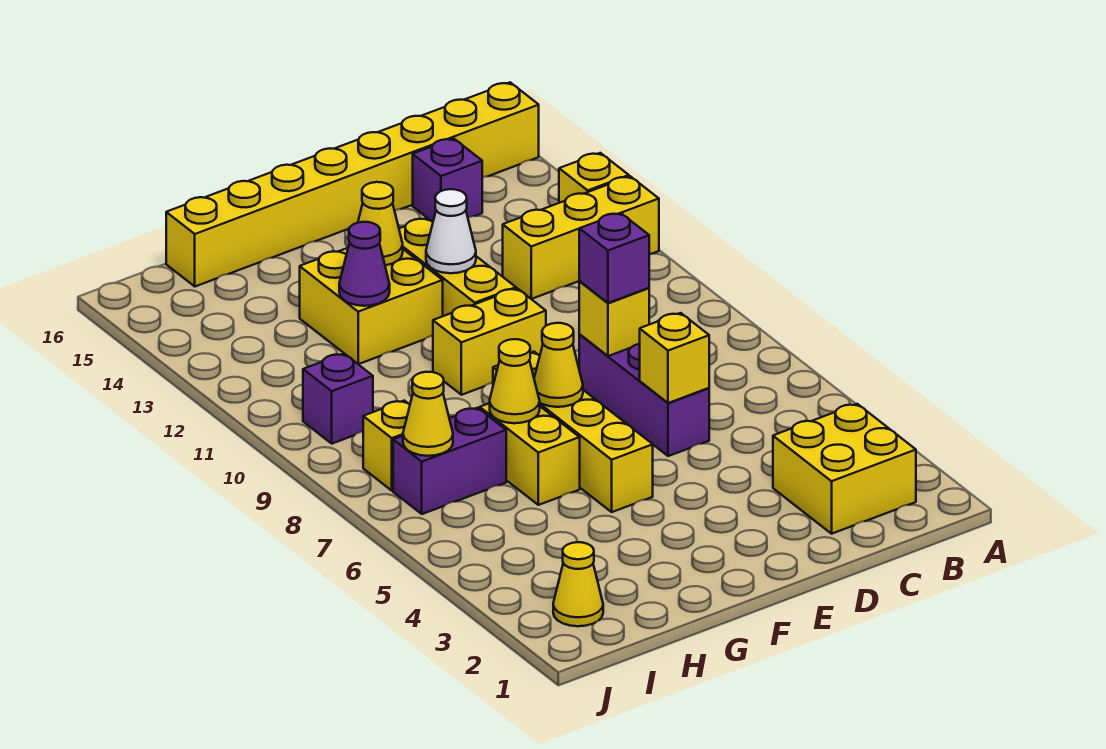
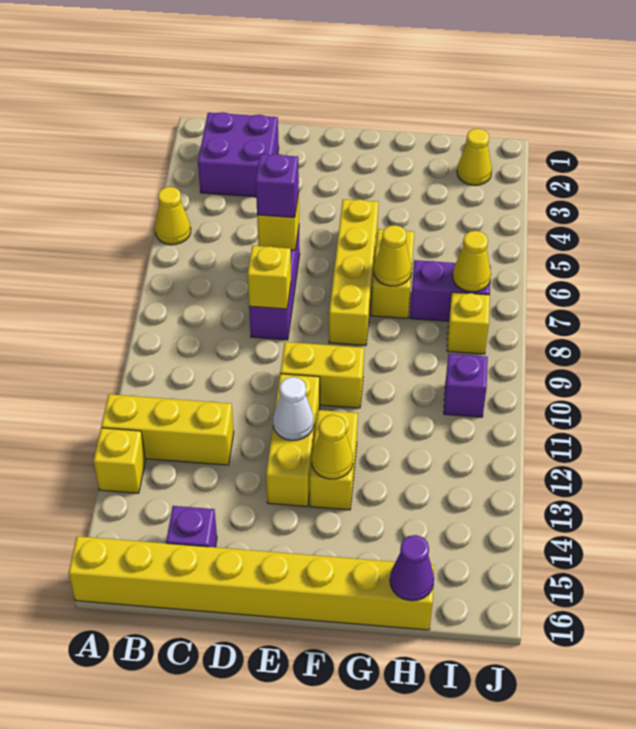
yellow brick B2:C3 level 1 -> purple brick B2:C3 level 1
purple brick D8 level 3 -> purple brick D6 level 3
yellow cone F7 level 2 -> yellow cone A5 level 1
yellow brick F12:G13 level 1 -> yellow brick F12:F13 level 1
purple cone G12 level 2 -> purple cone H16 level 2

